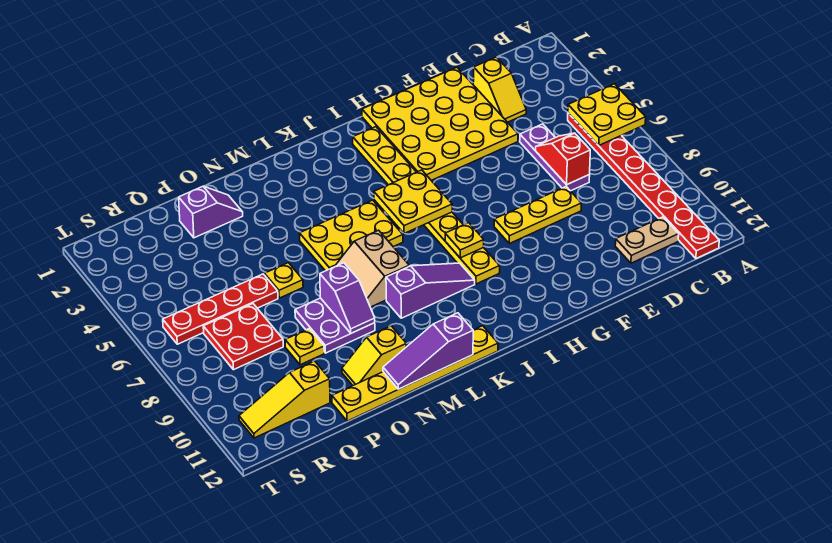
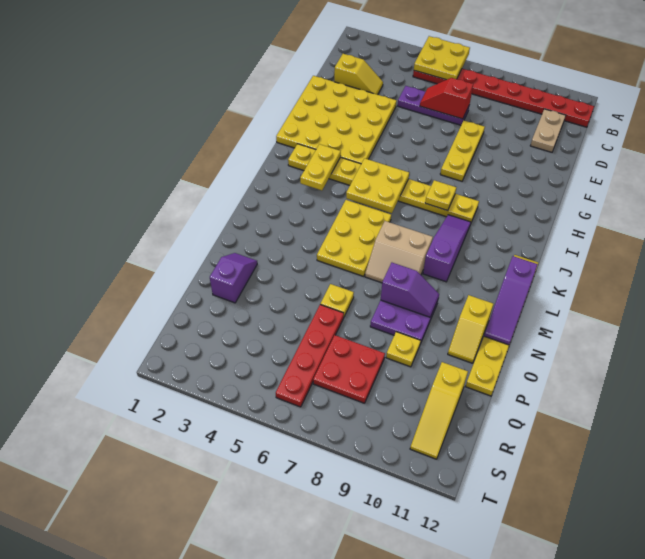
none -> yellow plate I3:J3 level 2

